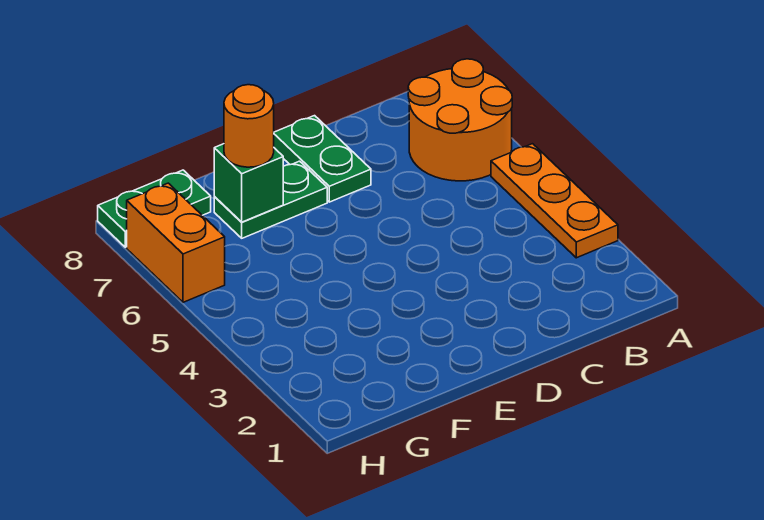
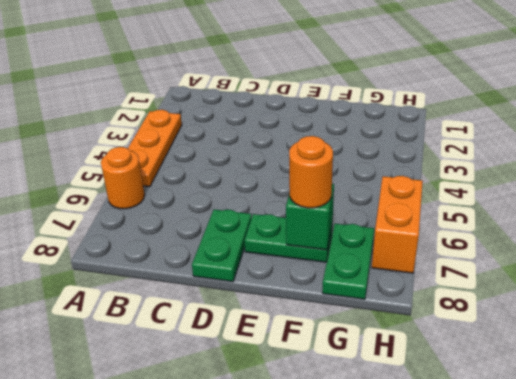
orange round brick A6:B7 level 1 -> orange round brick A6 level 1
green plate G8:H8 level 1 -> green plate G7:G8 level 1

